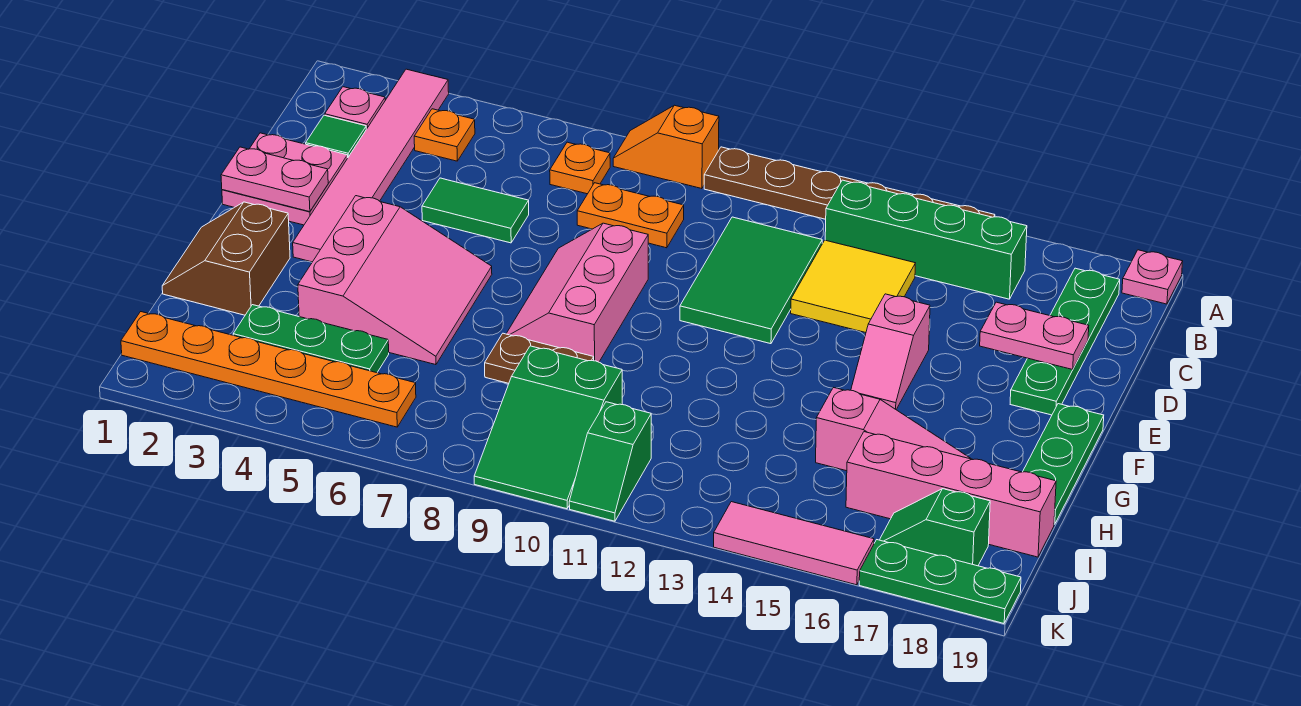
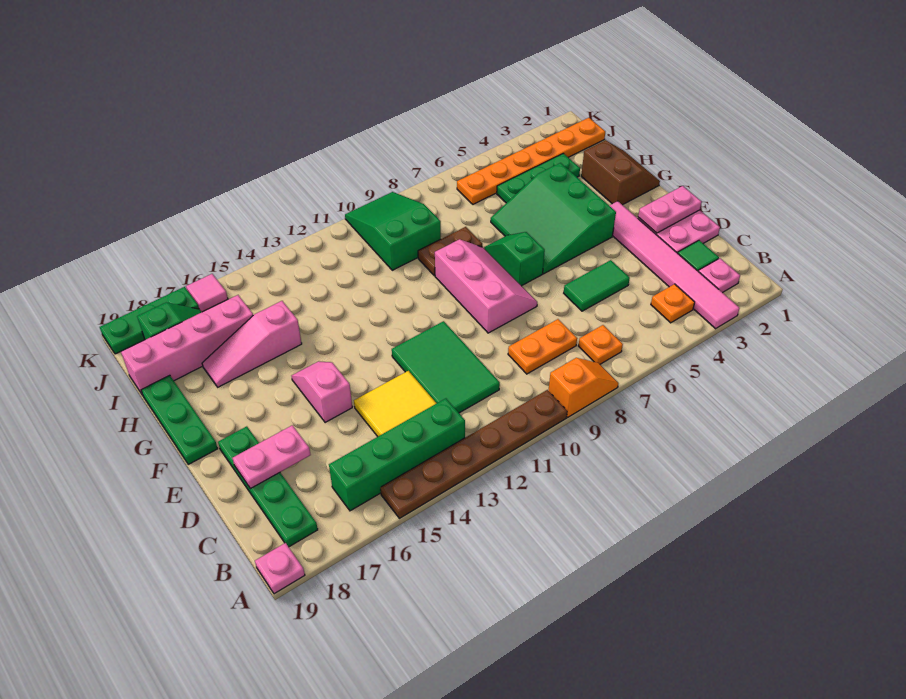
pink slope F4:H6 level 1 top 4 -> green slope F4:H6 level 1 top 4
green slope J11:K11 level 1 top J -> green slope F7:G7 level 1 top F
pink tile K14:K16 level 1 -> pink tile K16 level 1

